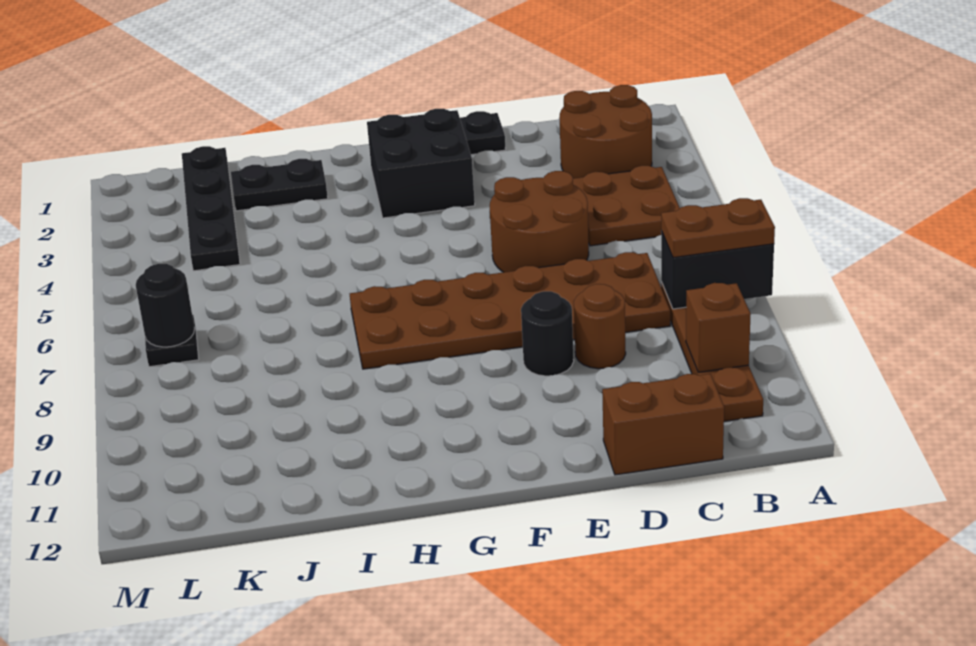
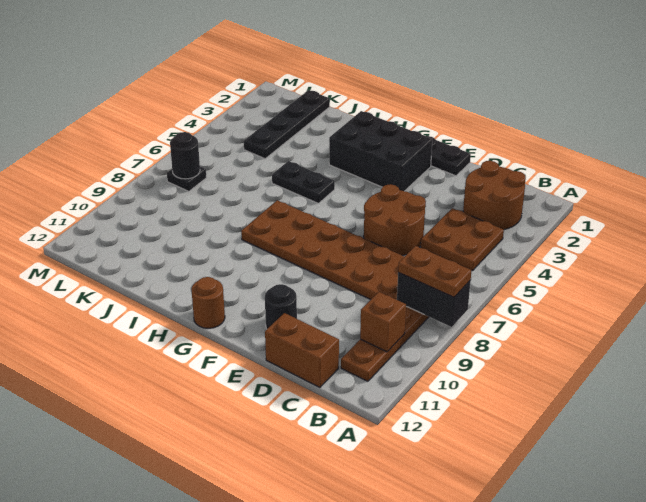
brown round brick D9 level 1 -> brown round brick G12 level 1
black round brick E9 level 1 -> black round brick E11 level 1
black brick F2:G3 level 1 -> black brick F2:H3 level 1
black plate I2:J2 level 1 -> black plate H5:I5 level 1

